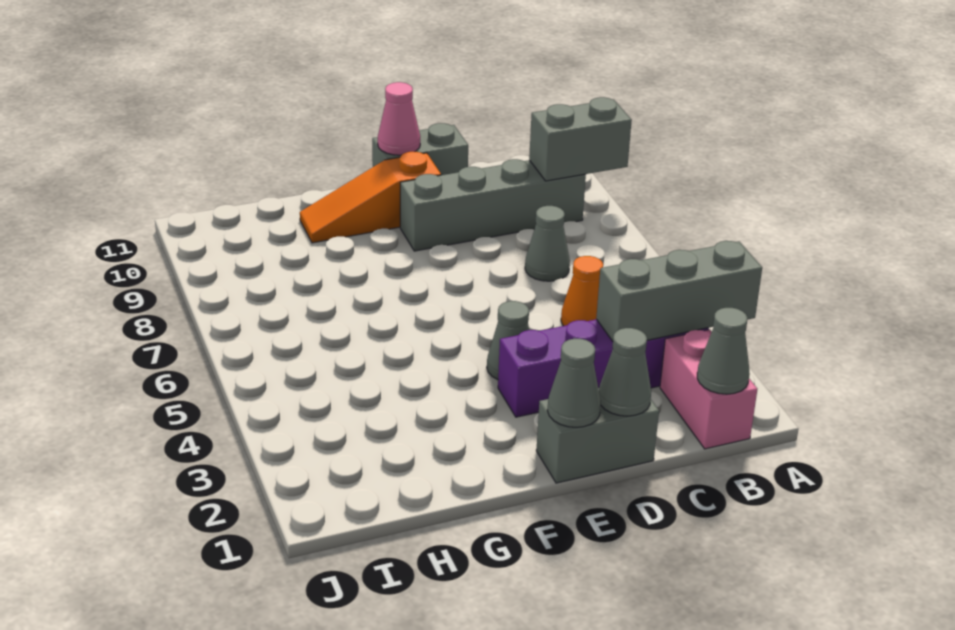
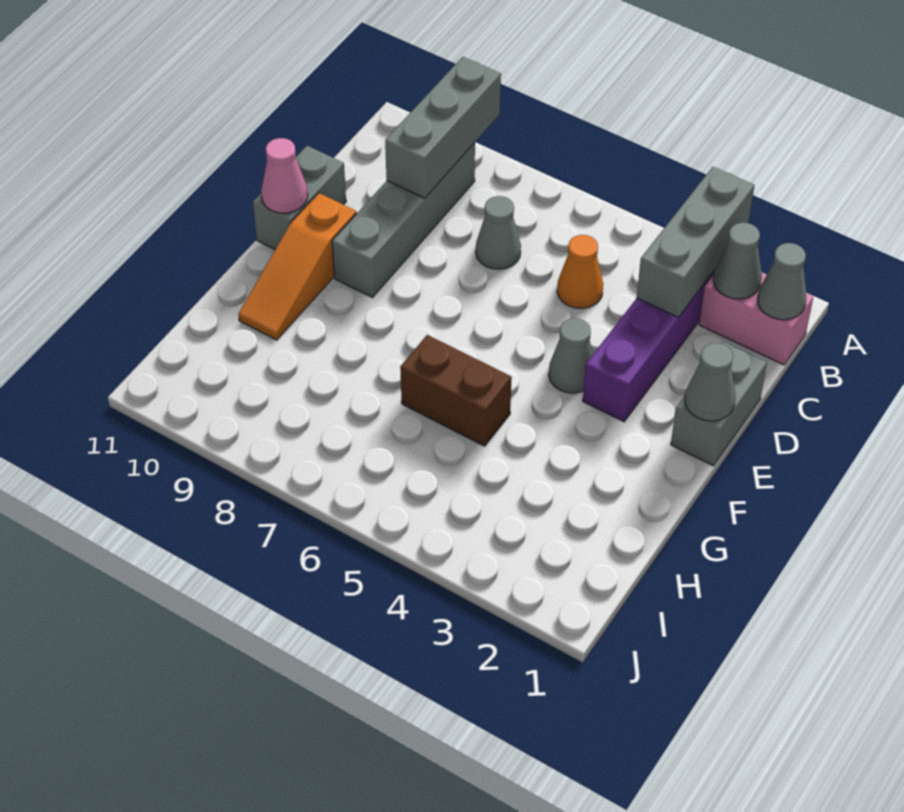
grey brick A9:B9 level 2 -> grey brick A9:C9 level 2
grey cone D1 level 2 -> grey cone B2 level 2
none -> brown brick G5:G6 level 1

